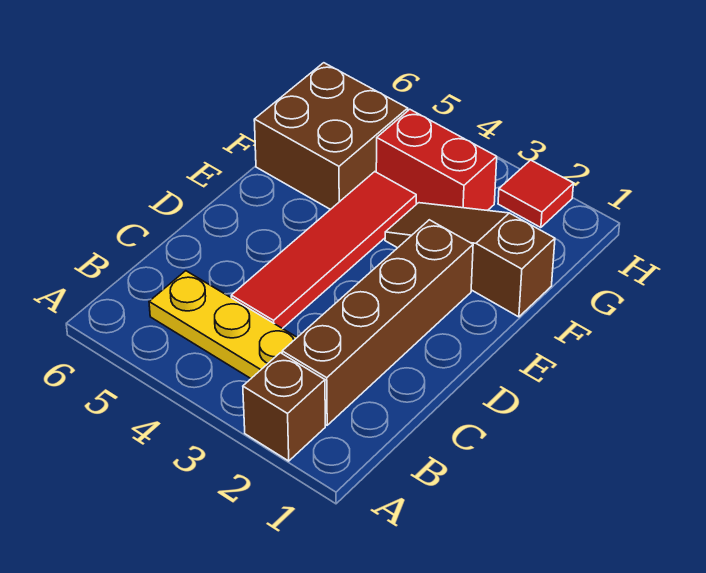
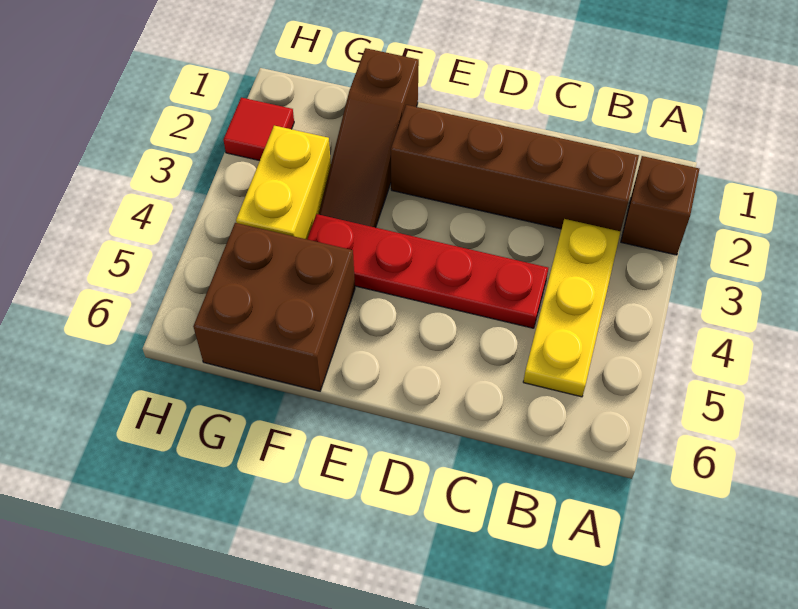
red tile C4:F4 level 1 -> red plate C4:F4 level 1
red brick G3:G4 level 1 -> yellow brick G3:G4 level 1

